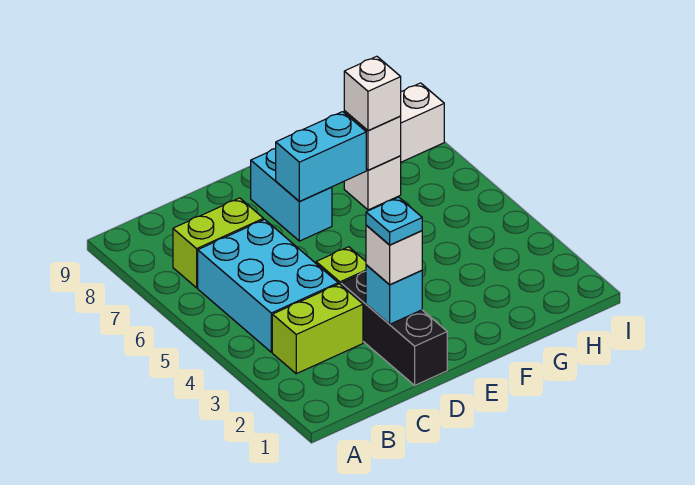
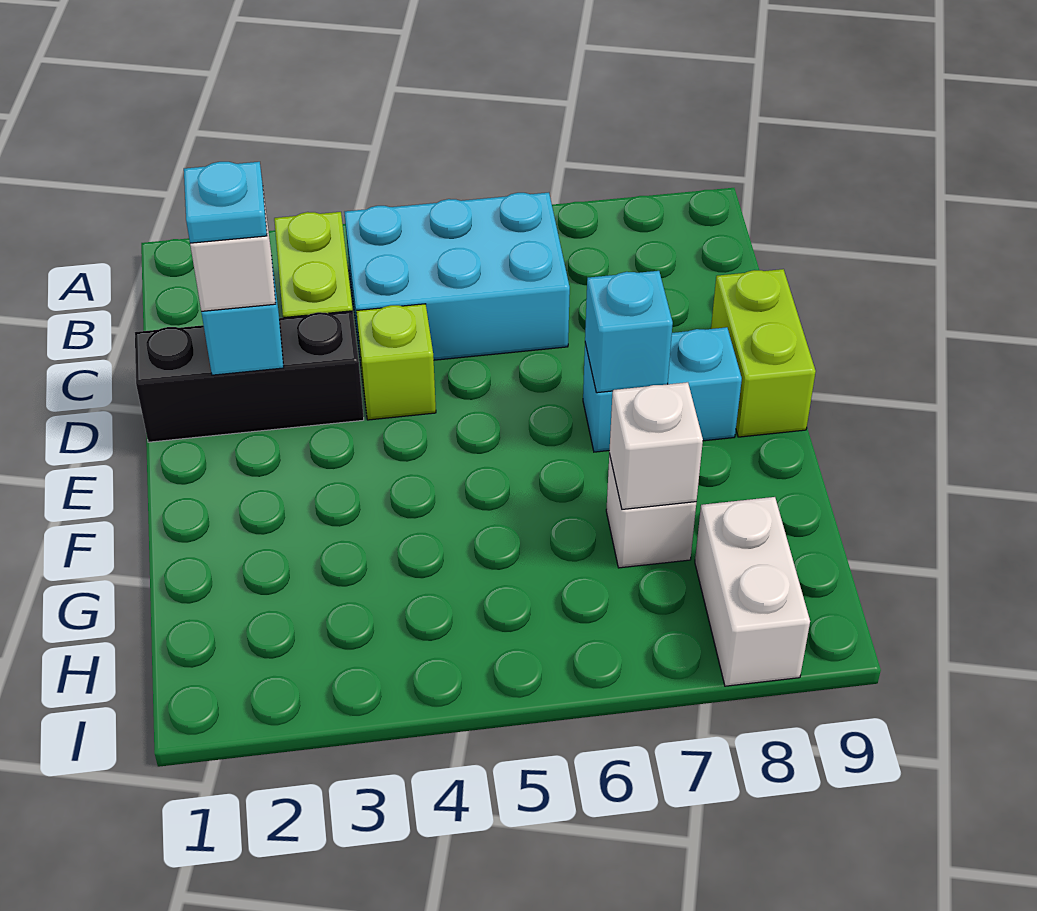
lime brick B7:C7 level 1 -> lime brick D9:E9 level 1
cyan brick E7:F7 level 2 -> cyan brick E7 level 2
white brick G7 level 3 -> none

